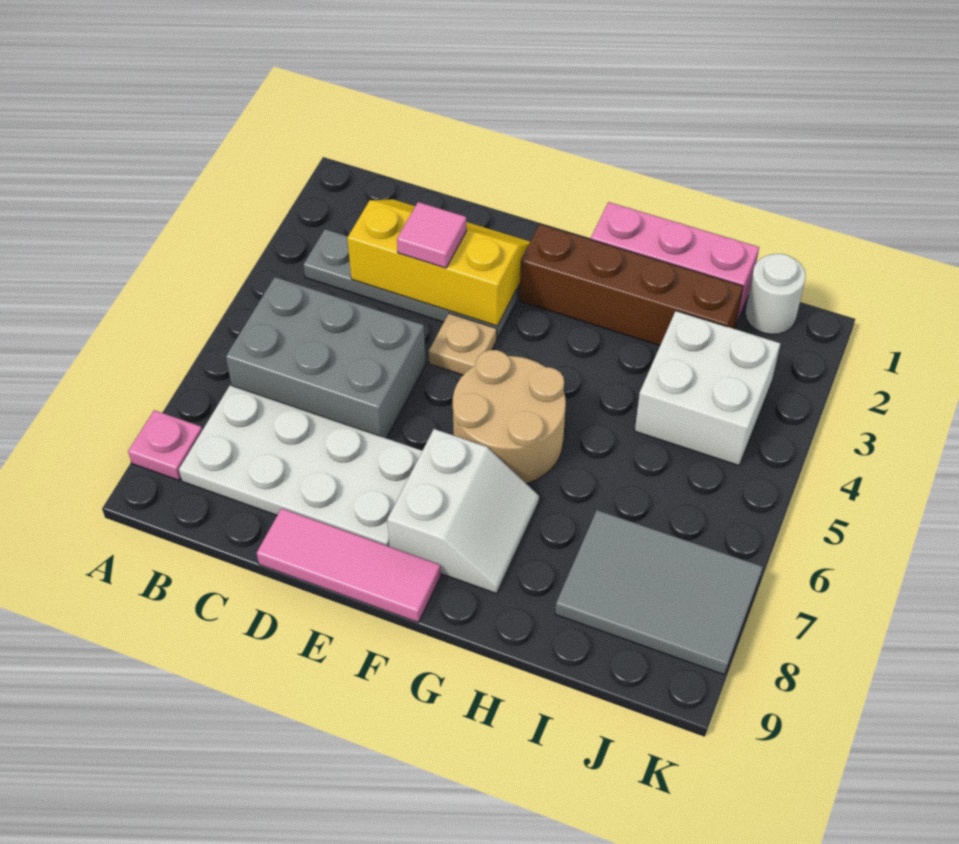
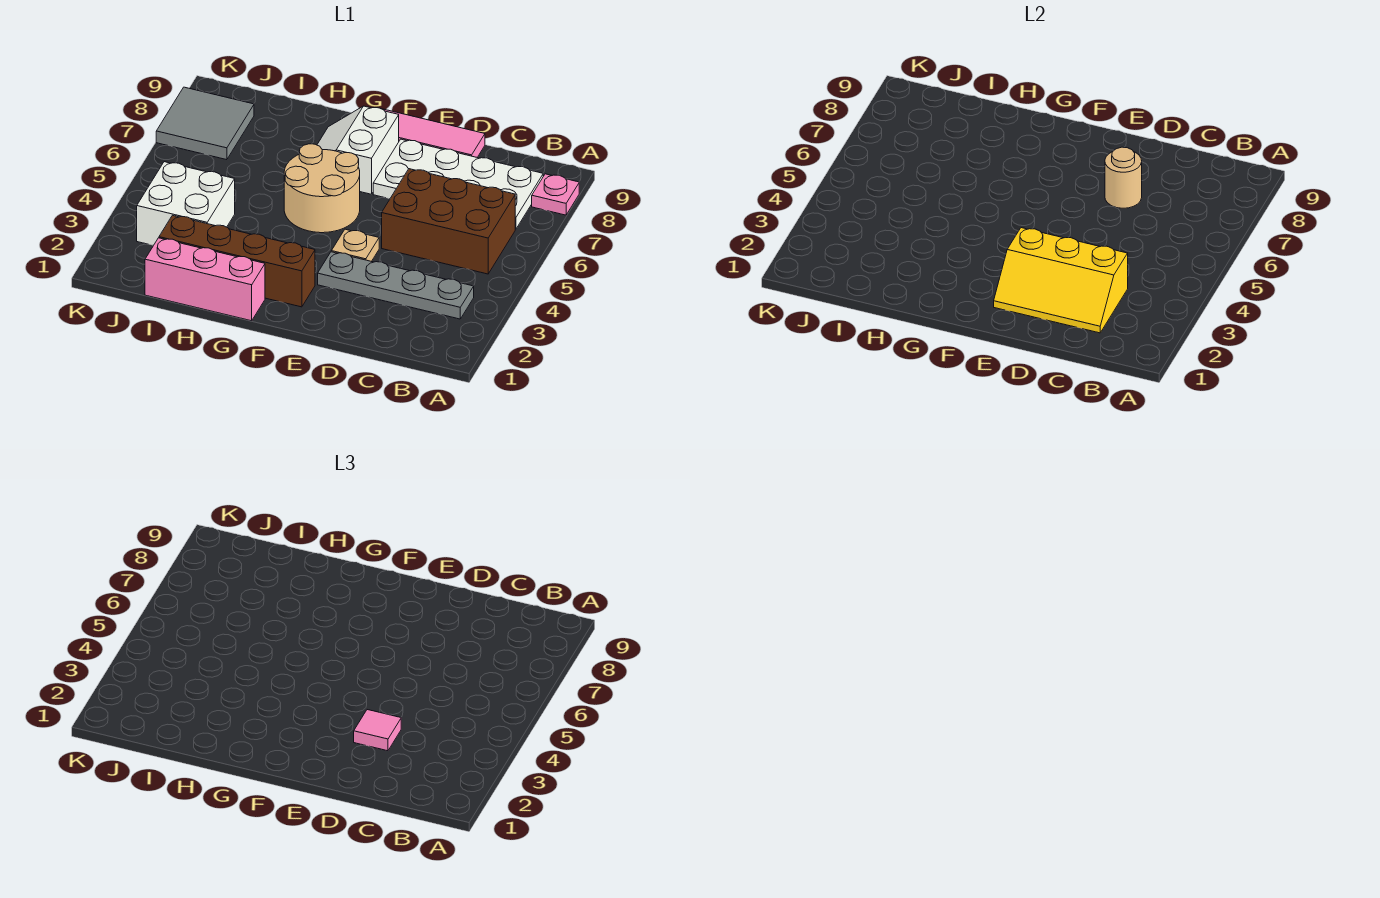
grey brick B5:D6 level 1 -> brown brick B5:D6 level 1
none -> tan round brick D7 level 2
grey tile I7:K8 level 1 -> grey tile J7:K8 level 1
white round brick J1 level 1 -> none

